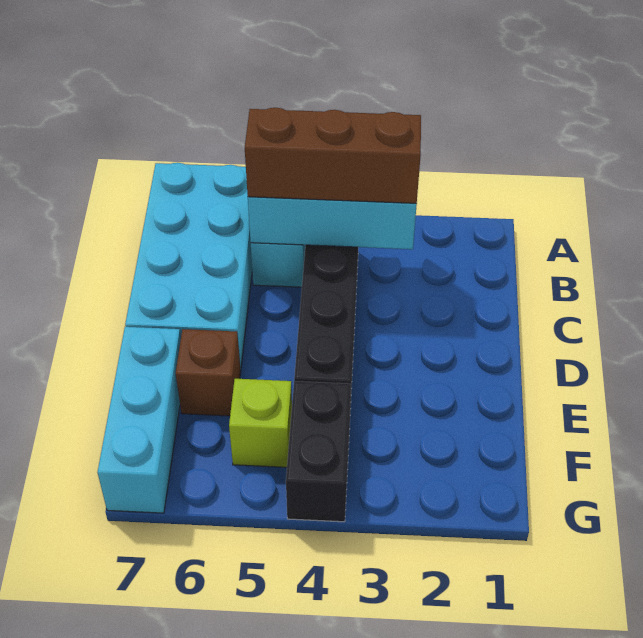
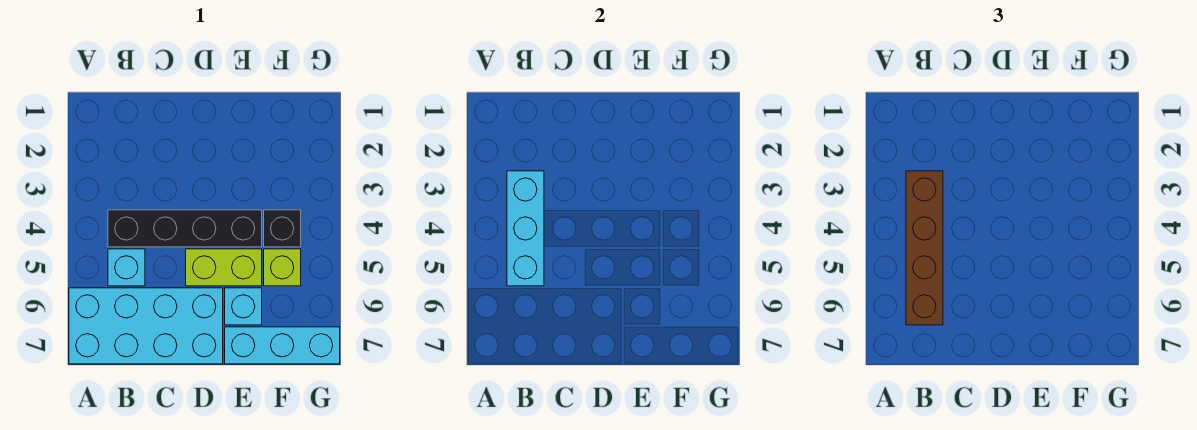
brown brick B3:B5 level 3 -> brown brick B3:B6 level 3
none -> lime brick D5:E5 level 1
brown brick E6 level 1 -> cyan brick E6 level 1
black brick F4:G4 level 1 -> black brick F4 level 1

